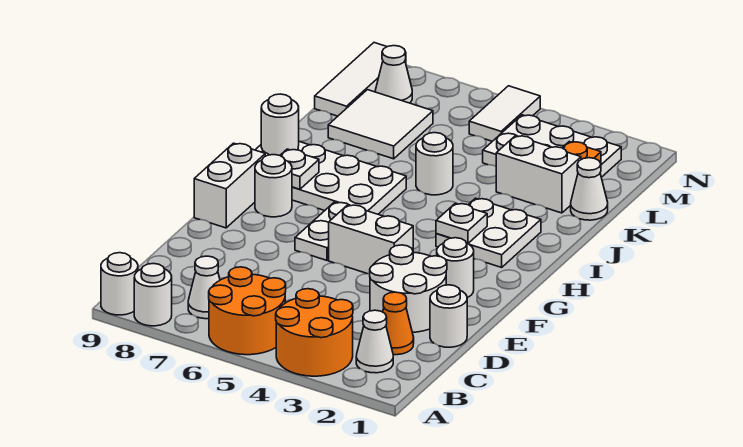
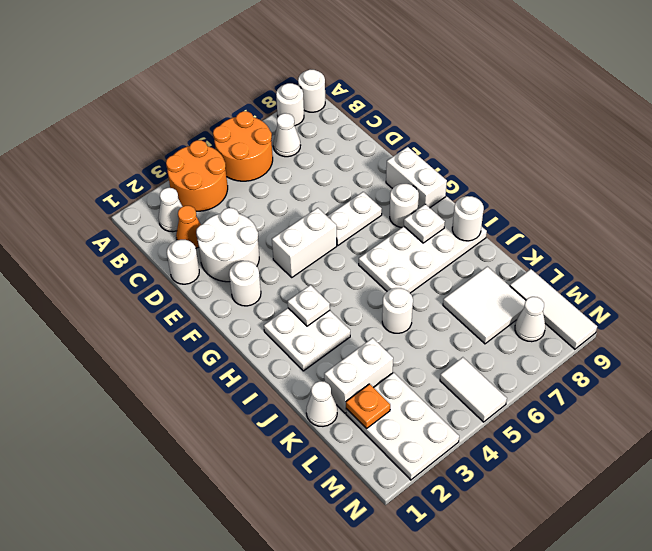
white plate F6:G6 level 1 -> white plate F6:F7 level 1
white plate L2:M4 level 1 -> white plate L2:N3 level 1

